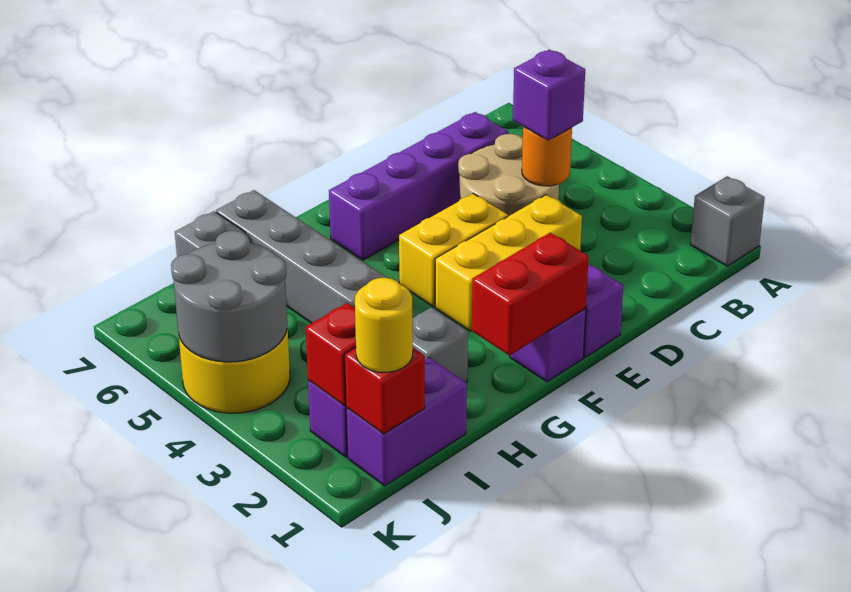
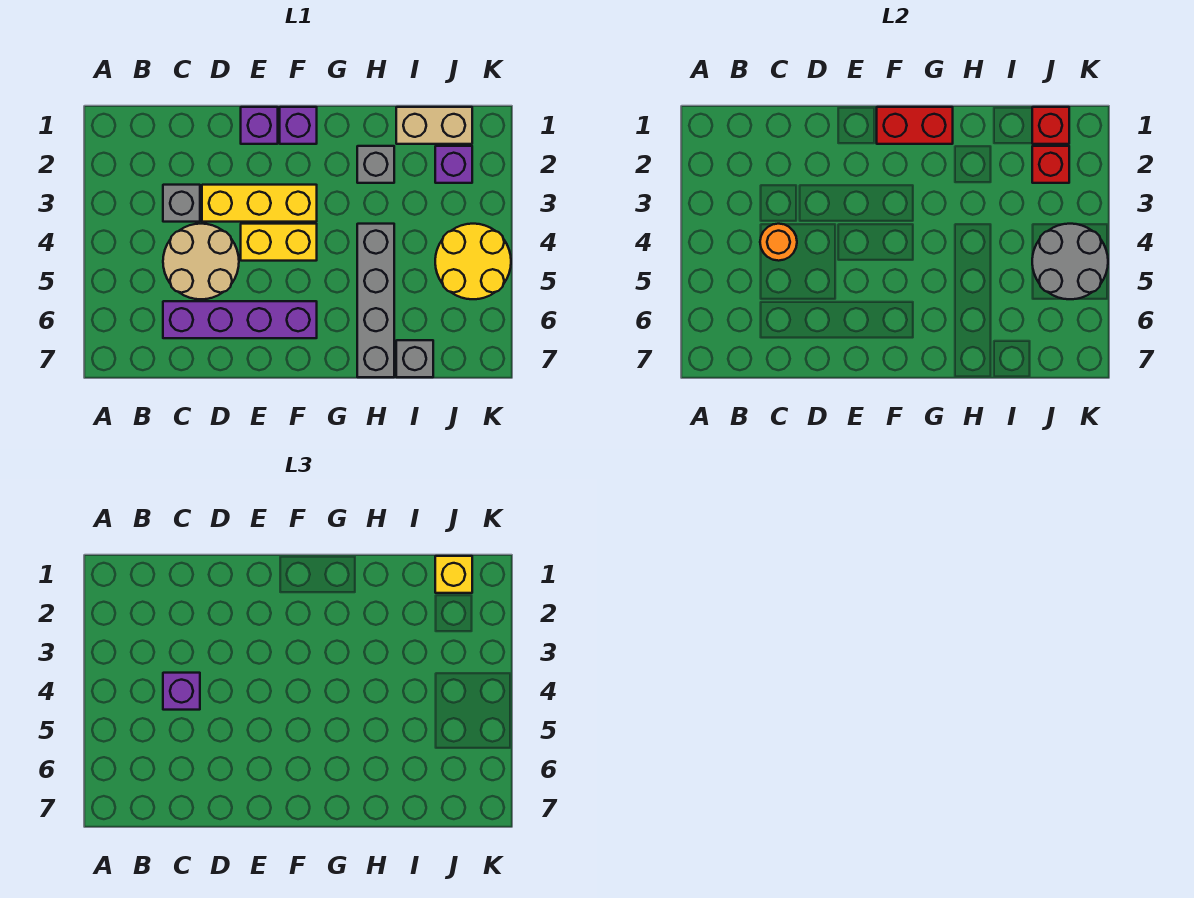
grey brick A1 level 1 -> grey brick C3 level 1
purple brick I1:J1 level 1 -> tan brick I1:J1 level 1
yellow round brick J1 level 3 -> yellow brick J1 level 3

